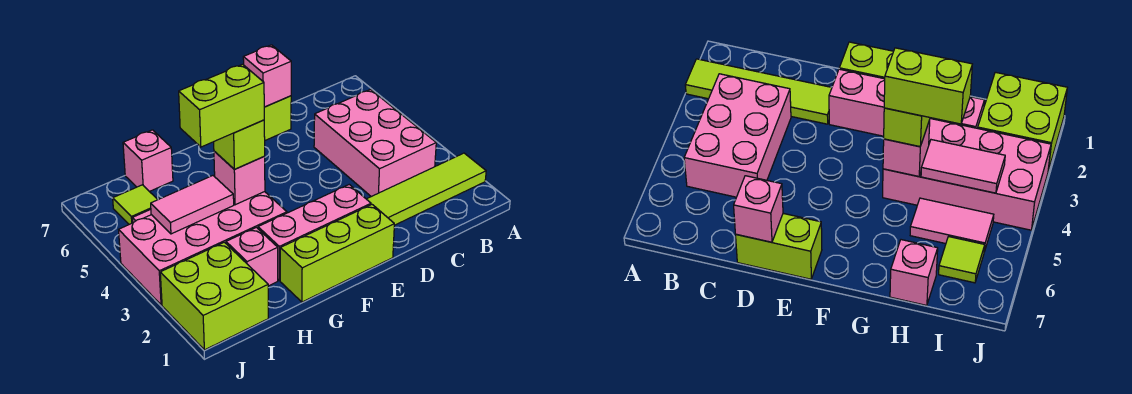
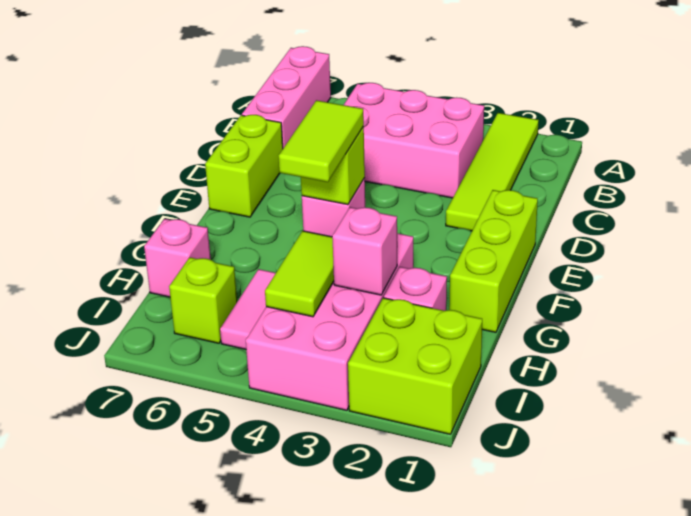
pink brick D7 level 2 -> pink brick H3 level 2
pink brick E2:G2 level 1 -> pink brick A7:C7 level 1
lime brick G4:H4 level 4 -> lime tile G4:H4 level 4
pink tile H4:I4 level 2 -> lime tile H4:I4 level 2
lime tile I6 level 1 -> lime brick I6 level 1

